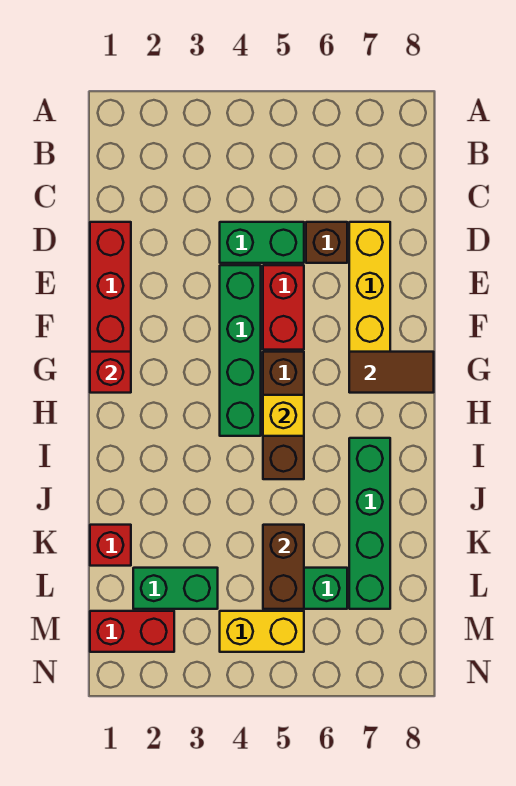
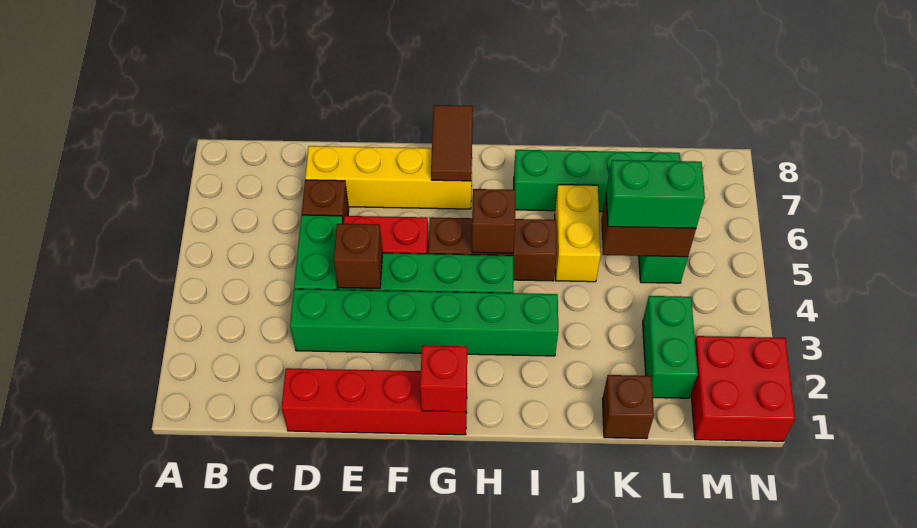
none -> green brick D3:I3 level 1
none -> brown brick E4 level 2
yellow brick H5 level 2 -> brown brick H5 level 2
red brick K1 level 1 -> brown brick K1 level 1
none -> green brick K5:L5 level 3
red brick M1:M2 level 1 -> red brick M1:N2 level 1
yellow brick M4:M5 level 1 -> yellow brick J5:J6 level 1

